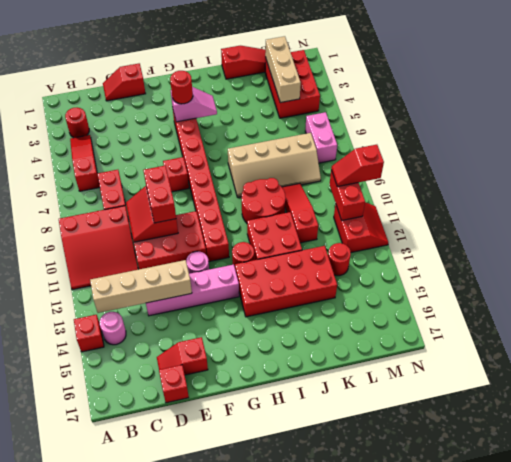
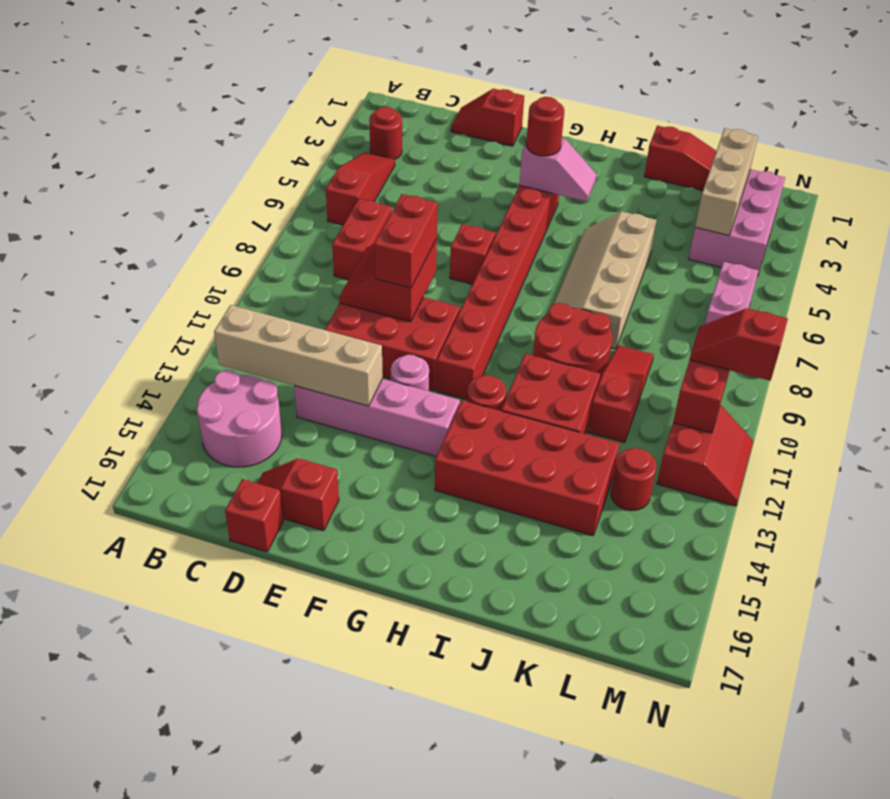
red slope A9:C11 level 1 top 9 -> none
red brick A14 level 1 -> none
pink round brick B14 level 1 -> pink round brick B14:C15 level 1
tan slope I7:L8 level 1 top 7 -> tan slope I5:J8 level 1 top J
red brick L2:M4 level 1 -> pink brick L2:M4 level 1

